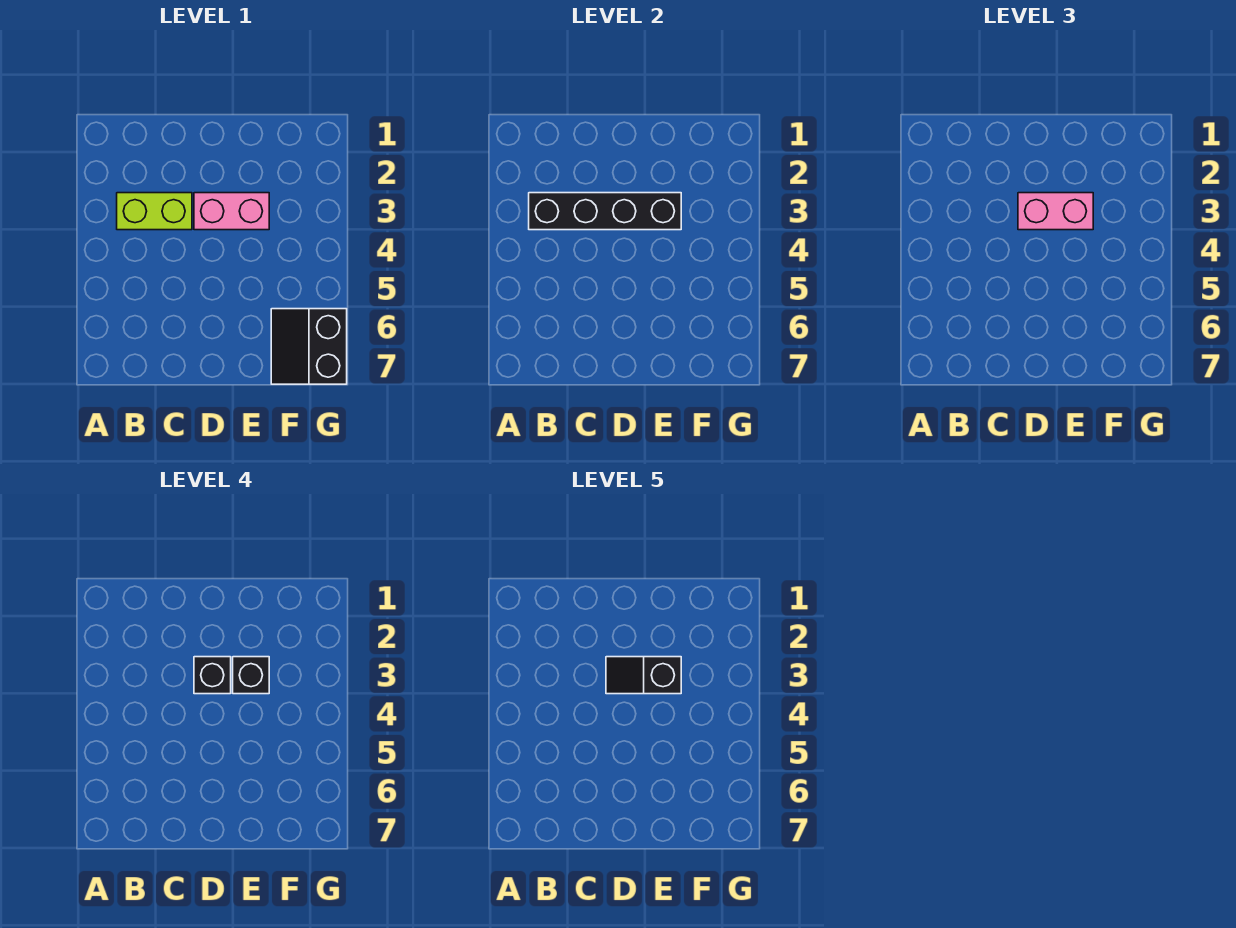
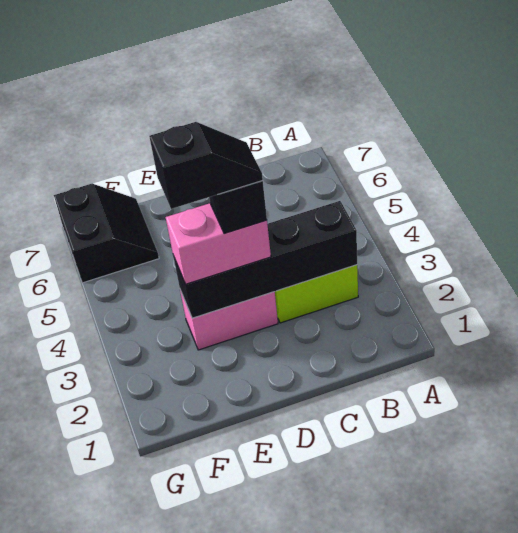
black brick E3 level 4 -> none

